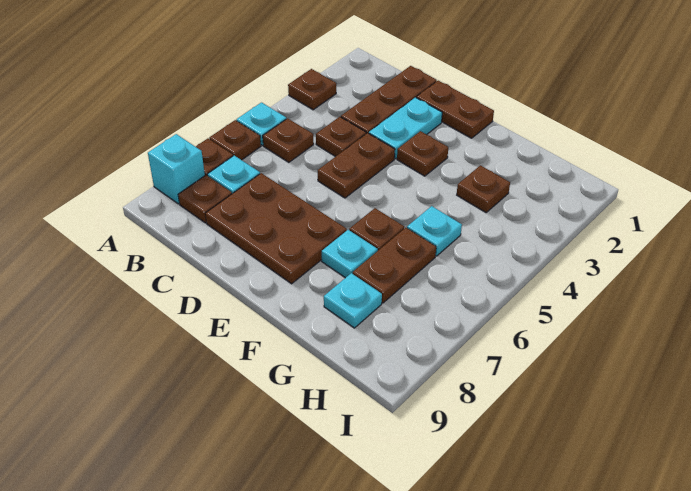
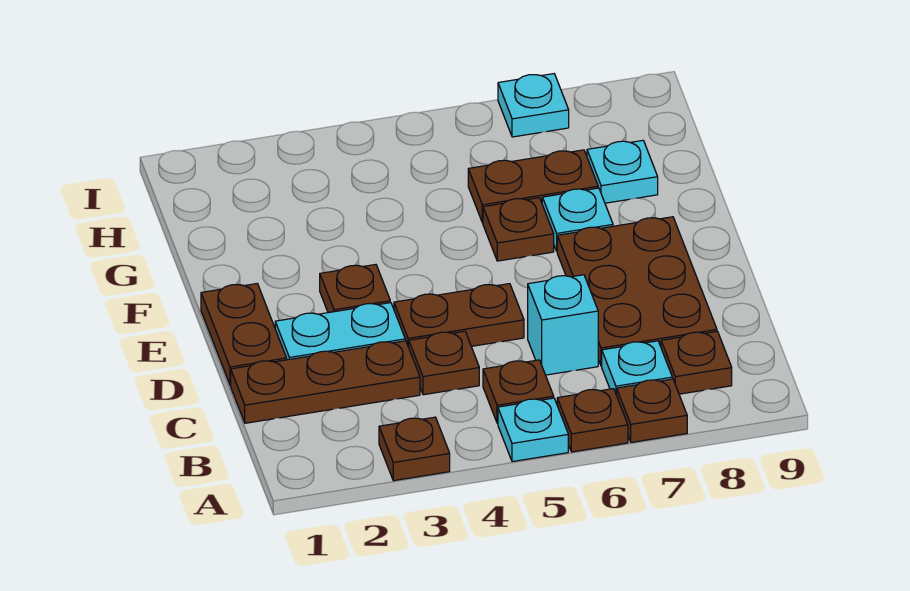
cyan brick A8 level 1 -> cyan brick C6 level 1
brown plate G3 level 1 -> none
cyan plate G5 level 1 -> cyan plate I7 level 1

